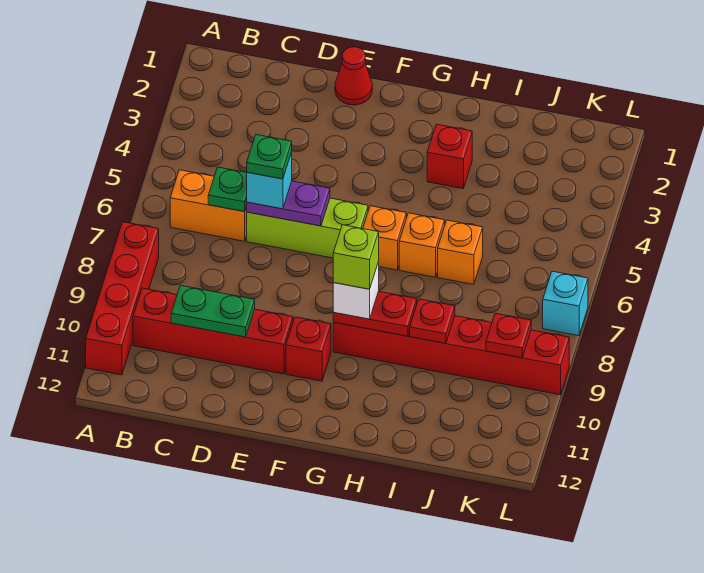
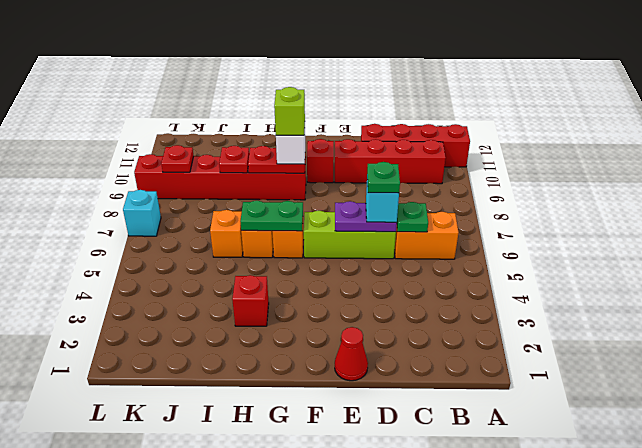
red brick A8:A11 level 1 -> red brick A11:D11 level 1
green plate C10:D10 level 2 -> green plate G6:H6 level 2

